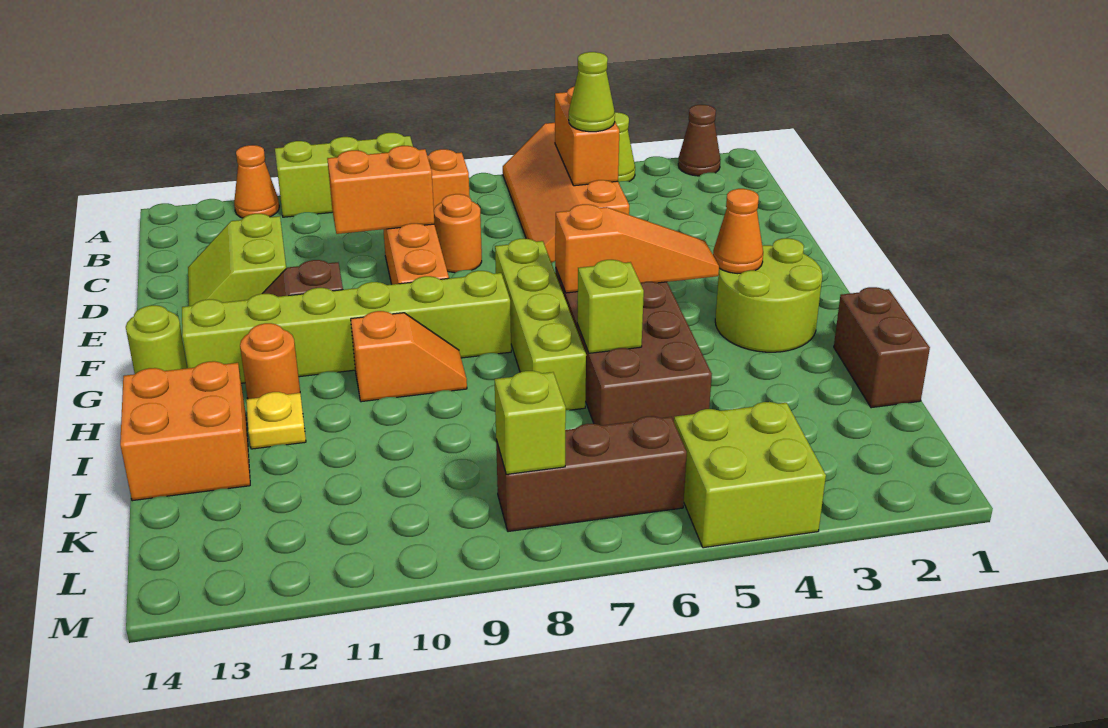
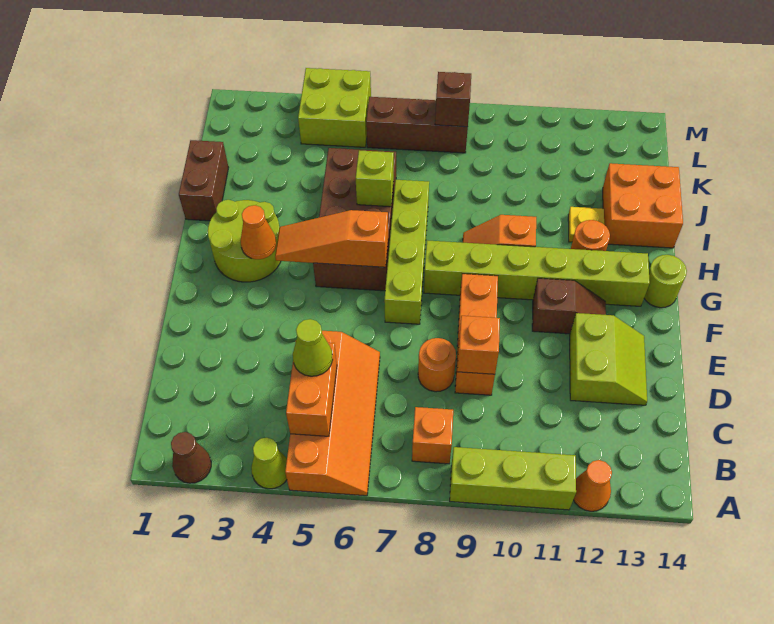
orange brick D9:D10 level 2 -> orange brick D9 level 2
lime brick L8 level 2 -> brown brick L8 level 2

